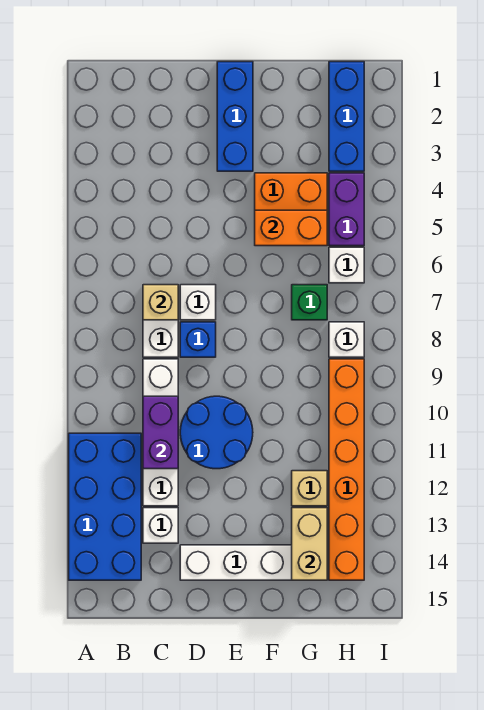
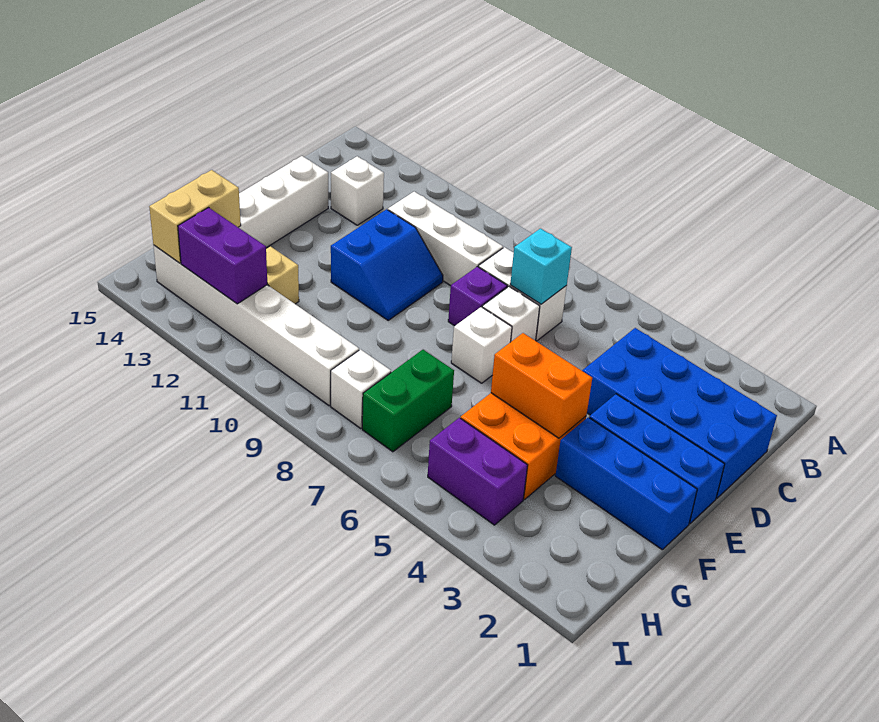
blue brick A11:B14 level 1 -> blue brick C1:D4 level 1
tan brick C7 level 2 -> cyan brick C7 level 2
white brick C9:C12 level 1 -> white brick C9:C11 level 1
purple brick C10:C11 level 2 -> purple brick H12:H13 level 2
blue brick D8 level 1 -> purple brick D8 level 1
blue round brick D10:E11 level 1 -> blue slope D10:E11 level 1 top 11
orange brick F5:G5 level 2 -> orange brick F4:F5 level 2
green brick G7 level 1 -> green brick G7:H7 level 1
tan brick G13:G14 level 2 -> tan brick G14:H14 level 2
blue brick H1:H3 level 1 -> blue brick F1:F3 level 1
white brick H6 level 1 -> white brick E7 level 1
orange brick H9:H14 level 1 -> white brick H9:H14 level 1

